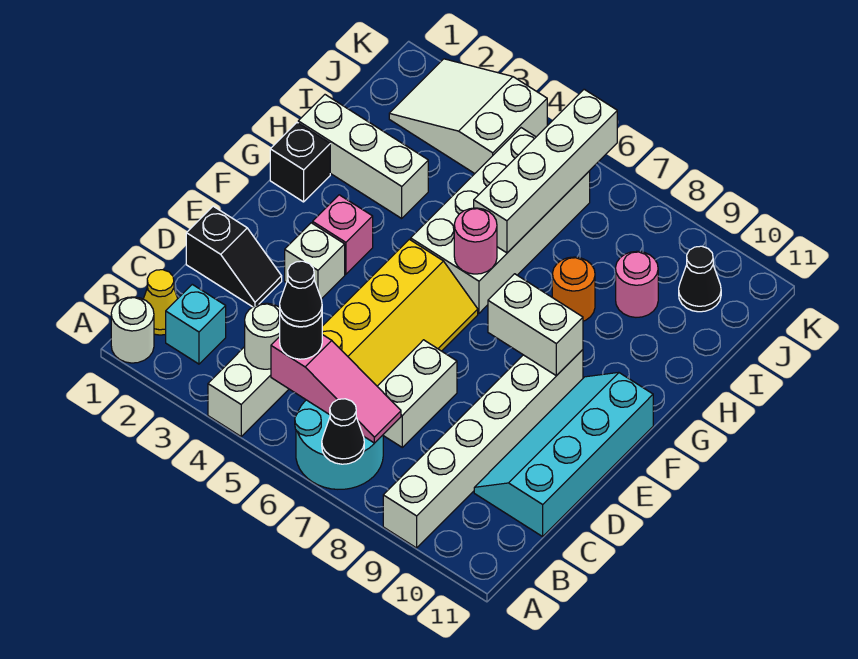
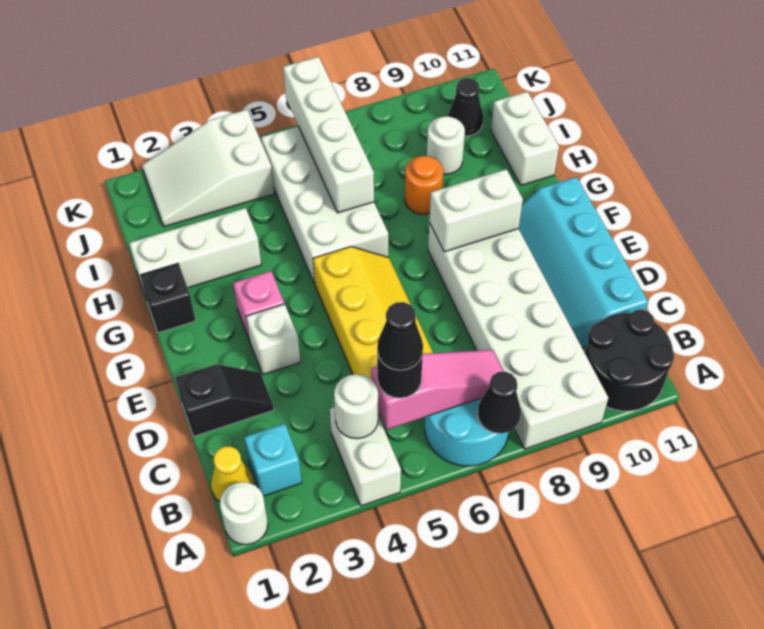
white brick A9:F9 level 1 -> white brick A8:F9 level 1
none -> black round brick A10:B11 level 1
white brick C7:D7 level 1 -> white brick H11:I11 level 1
pink round brick G6 level 2 -> none
pink round brick I9 level 1 -> white round brick I9 level 1

